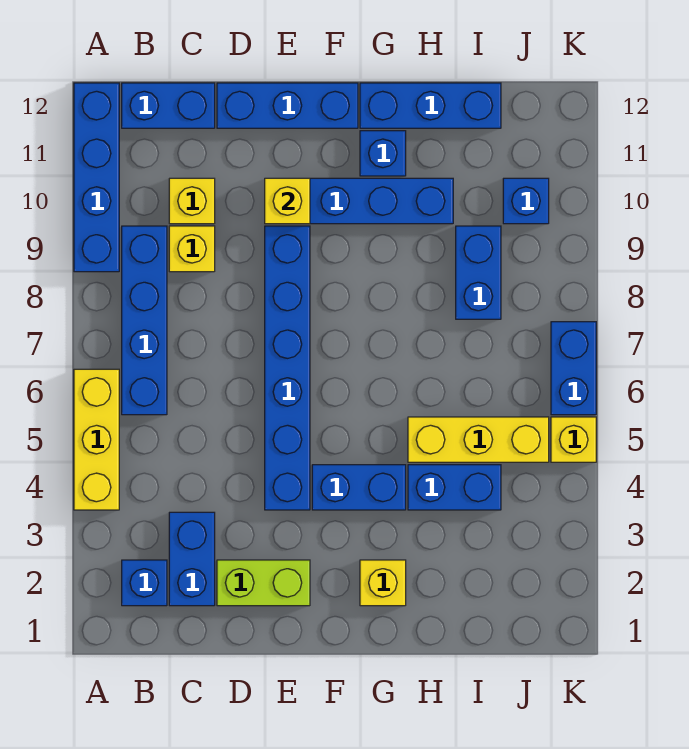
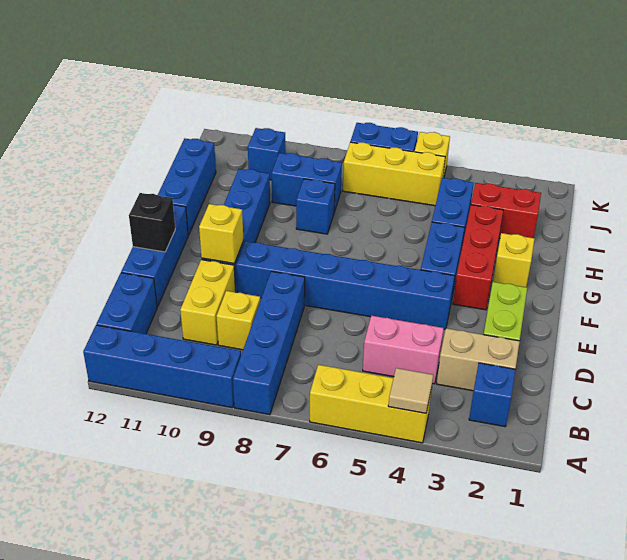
none -> tan tile A4 level 2
blue brick B6:B9 level 1 -> blue brick A8:D8 level 1
blue brick C2:C3 level 1 -> tan brick C2:C3 level 1
none -> pink brick C4:C5 level 1
yellow brick C10 level 1 -> yellow brick C10:D10 level 1
none -> black brick E12 level 2
none -> red brick F3:H3 level 1
blue brick G11 level 1 -> blue brick H8 level 1
yellow brick H5:J5 level 1 -> yellow brick J5:J7 level 1
none -> red brick I2:I3 level 1

